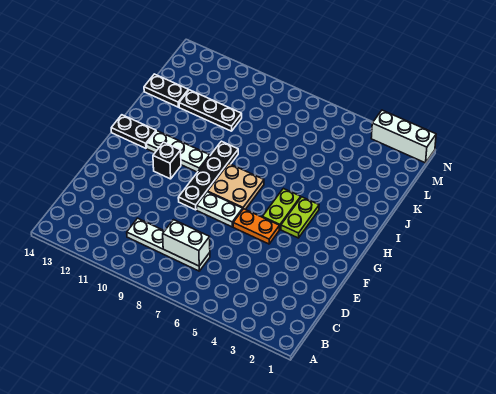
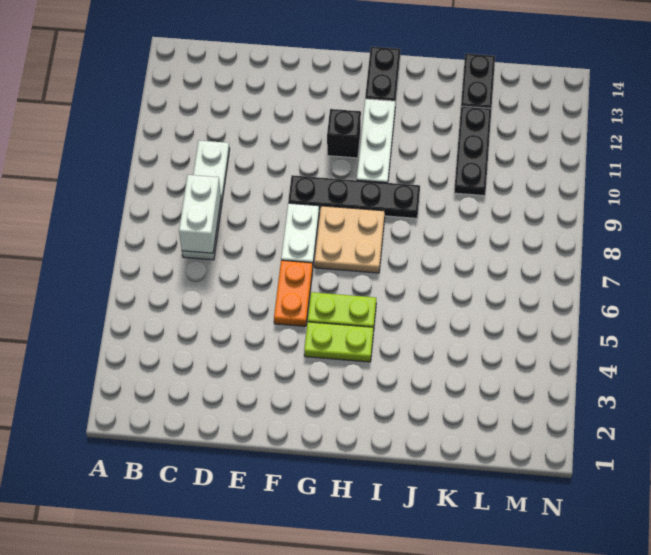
white brick N1:N3 level 1 -> none

